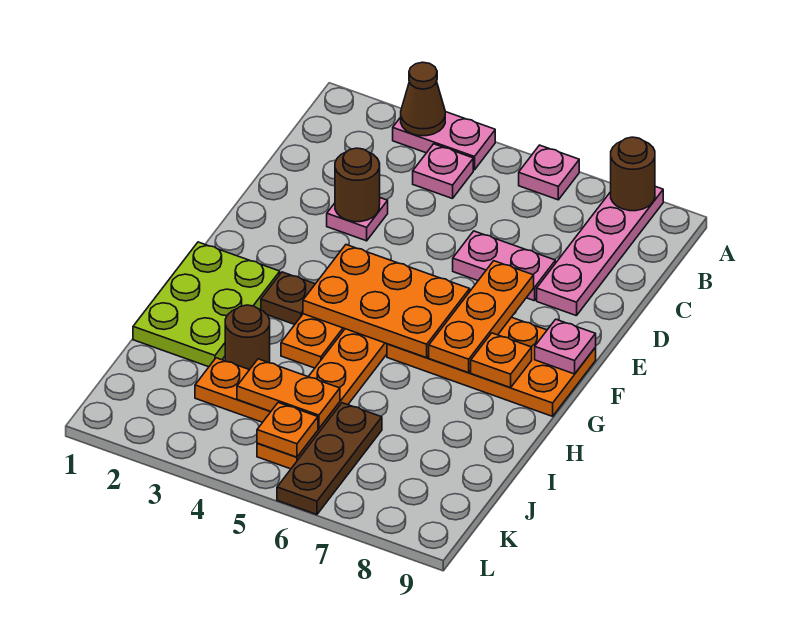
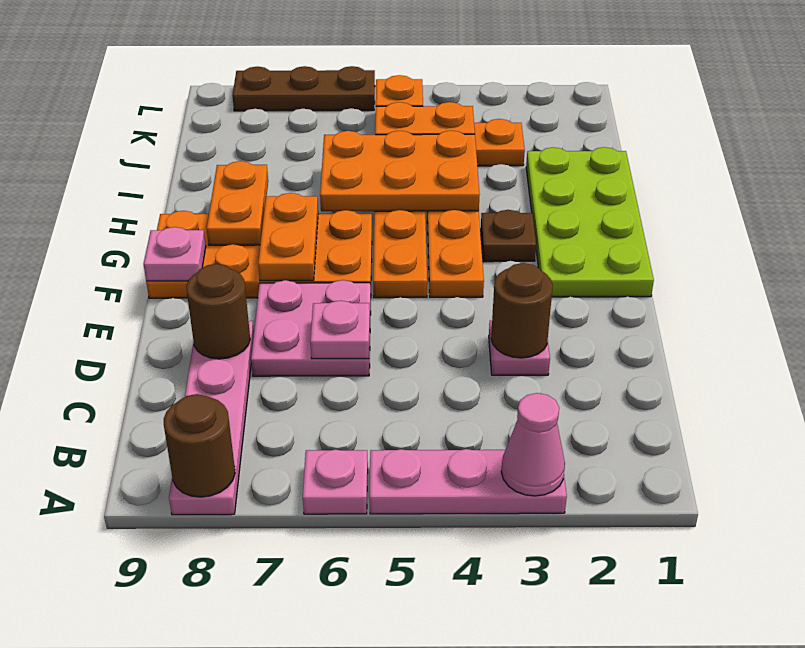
pink plate A3:A4 level 1 -> pink plate A3:A5 level 1
brown cone A3 level 2 -> pink cone A3 level 2
pink plate B4 level 1 -> pink plate D6 level 2
pink plate D6:D7 level 1 -> pink plate D6:E7 level 1
orange plate E7:G7 level 2 -> orange plate F7:G7 level 2
orange plate F4:G6 level 2 -> orange plate H4:I6 level 2
lime plate G1:I2 level 1 -> lime plate F1:I2 level 1
orange plate G8 level 2 -> orange plate G8:H8 level 2
brown round brick I3 level 1 -> brown round brick D8 level 2
brown plate J6:L6 level 1 -> brown plate L6:L8 level 1

